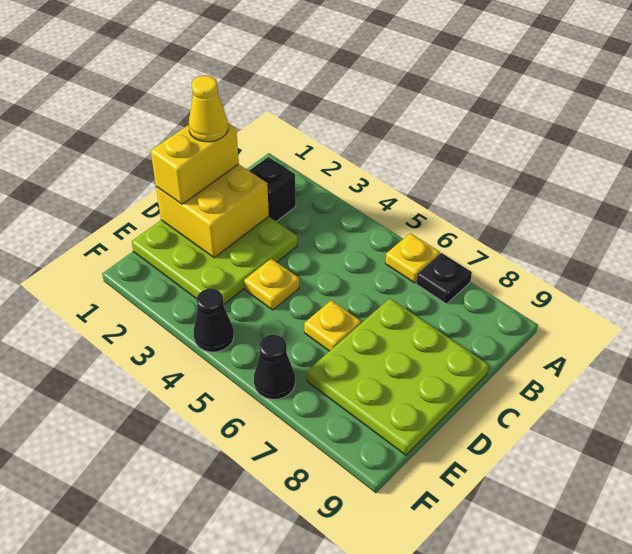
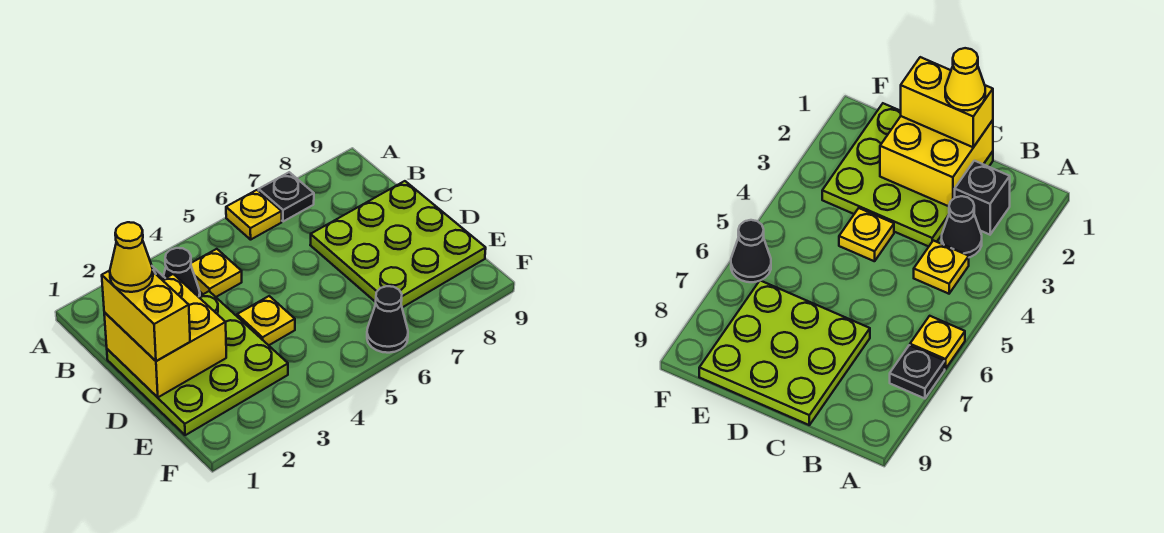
yellow plate D6 level 1 -> yellow plate B4 level 1
black cone F4 level 1 -> black cone B3 level 1

